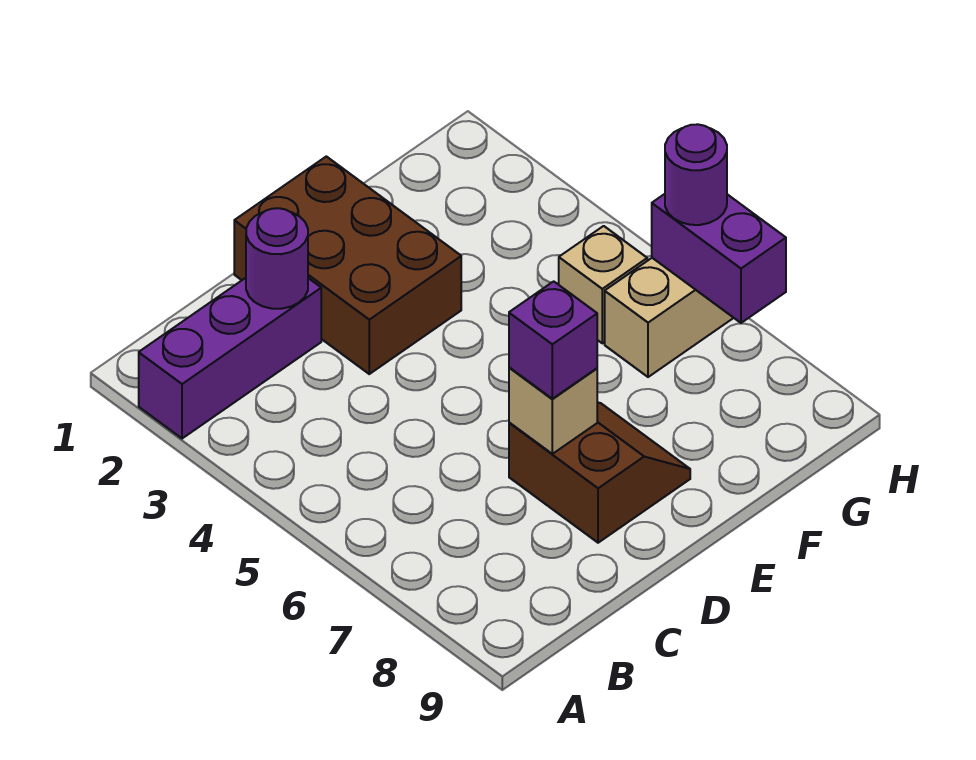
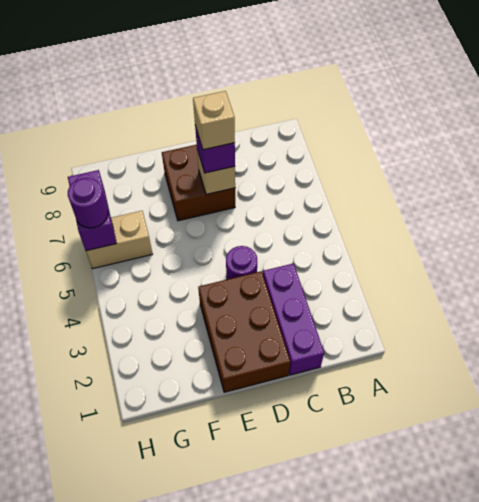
purple brick A2:C2 level 1 -> purple brick C1:C3 level 1
purple round brick C2 level 2 -> purple round brick D4 level 1
brown slope D7:E8 level 1 top D -> brown brick D7:E8 level 1
tan brick G5 level 1 -> tan brick D7 level 4

